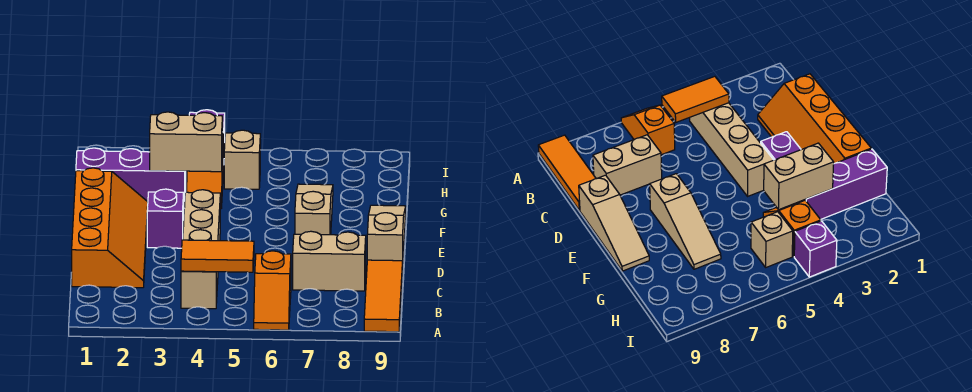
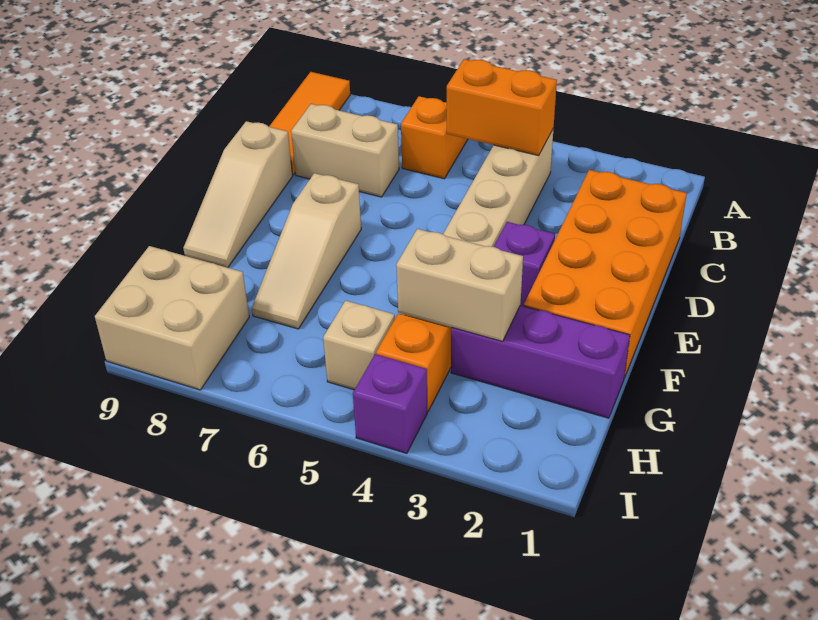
orange tile B4:B5 level 2 -> orange brick B4:B5 level 2
orange slope C1:F2 level 1 top 1 -> orange brick C1:F2 level 1
none -> tan brick H8:I9 level 1

